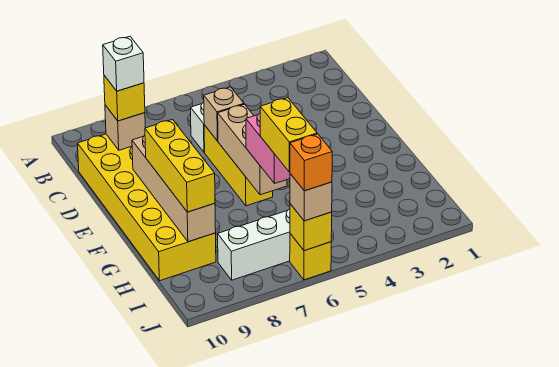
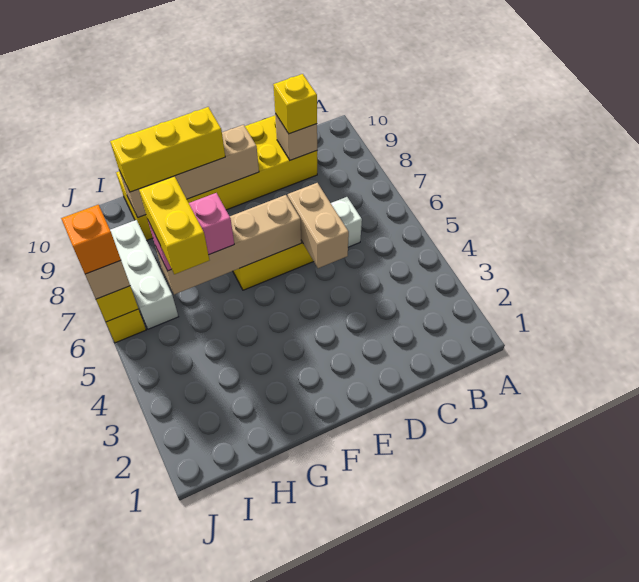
white brick C9 level 4 -> none
tan brick D6 level 2 -> tan brick D5:D6 level 2
tan brick E6:G6 level 2 -> tan brick E6:H6 level 2
yellow brick H6:I6 level 4 -> yellow brick H5:H6 level 4

